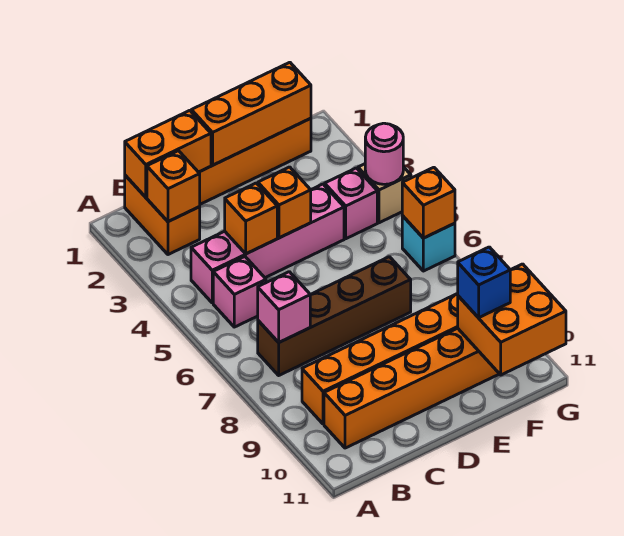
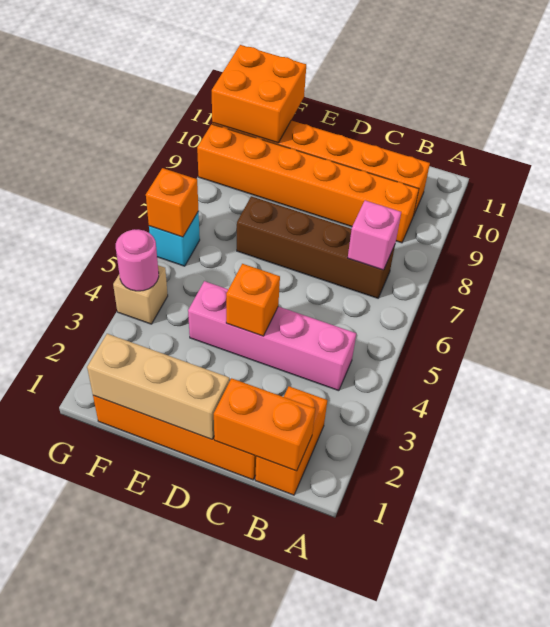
orange brick B2 level 2 -> none
pink brick B5 level 1 -> none
orange brick C4 level 2 -> none
orange brick D1:F1 level 2 -> tan brick D1:F1 level 2
pink brick F4 level 1 -> none
blue brick F10 level 3 -> none

